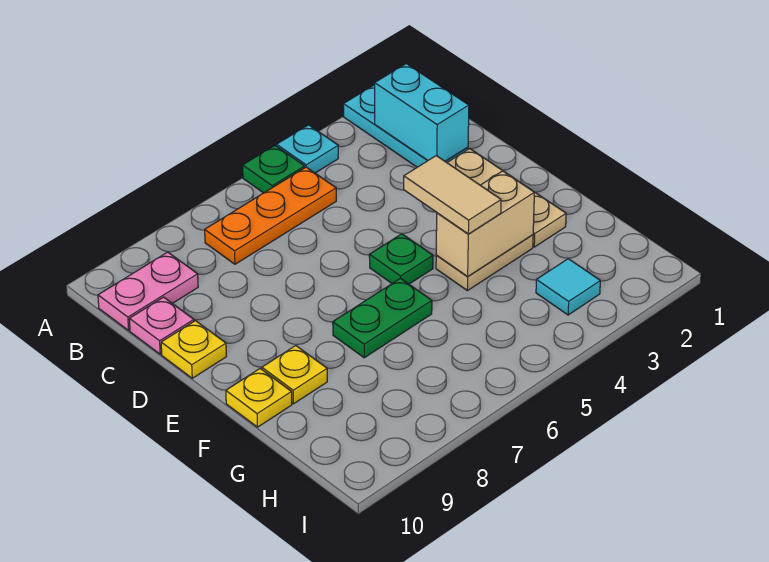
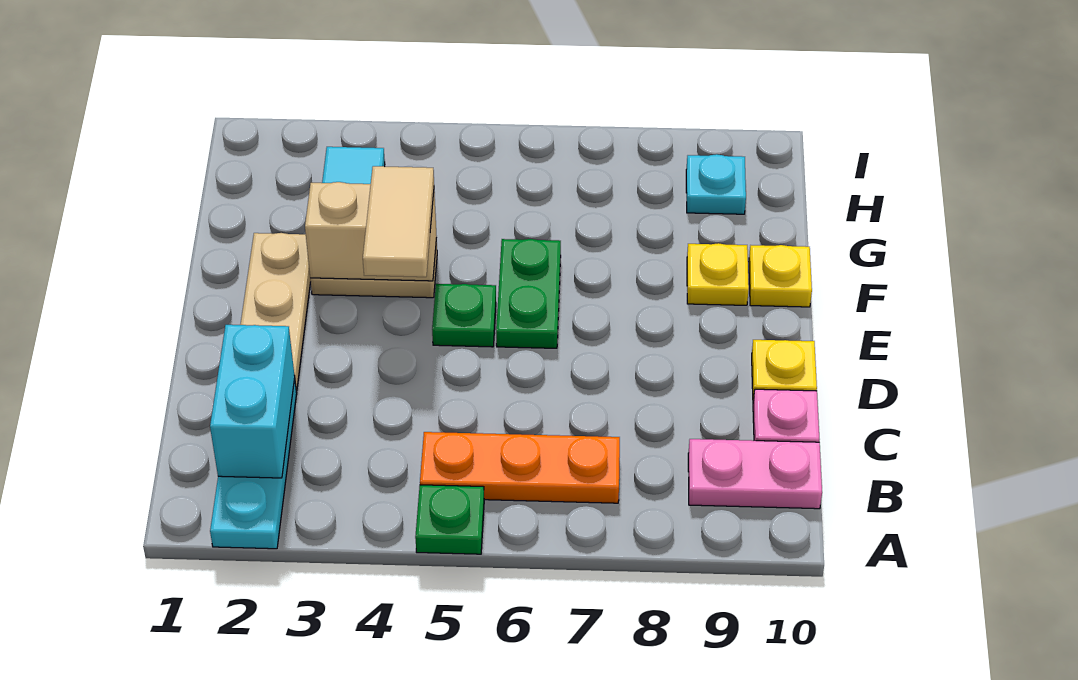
cyan plate A4 level 1 -> cyan plate H9 level 1
green plate F6:F7 level 1 -> green plate E6:F6 level 1

